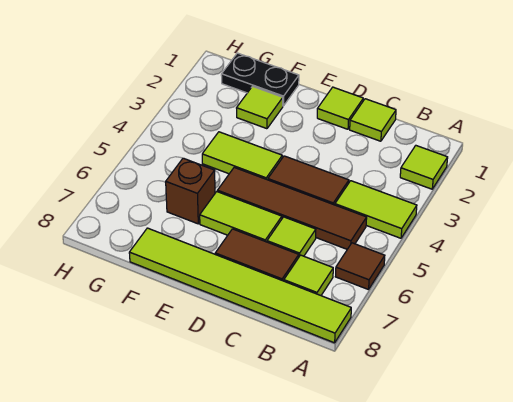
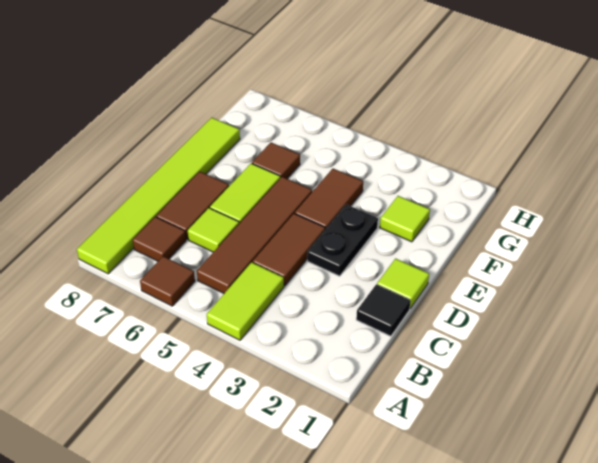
lime tile A2 level 1 -> none
lime tile B7 level 1 -> brown tile B7 level 1
lime tile C1 level 1 -> black tile C1 level 1
lime tile E4:F4 level 1 -> brown tile E4:F4 level 1
black plate F1:G1 level 1 -> black plate D3:E3 level 1
brown brick F6 level 1 -> brown tile F6 level 1

